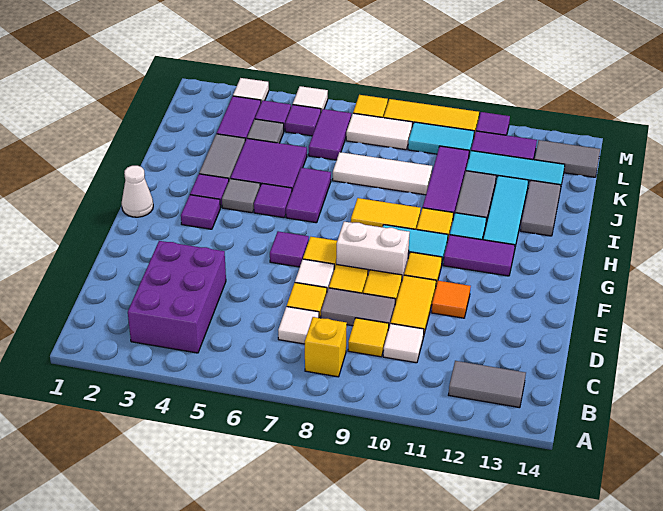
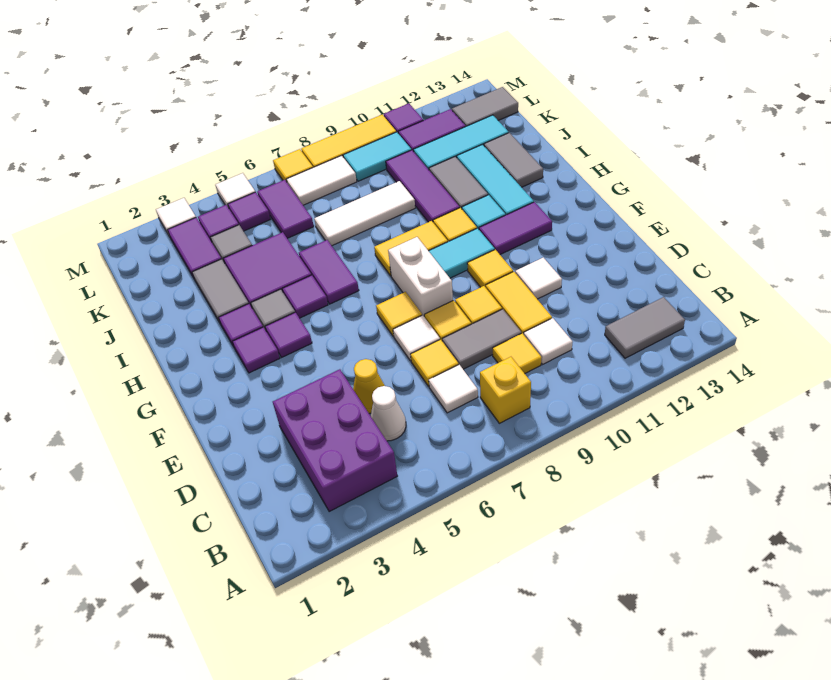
none -> yellow cone D5 level 1
orange tile E11 level 1 -> white tile E11 level 1
purple tile F6 level 1 -> purple tile G4 level 1
white brick F8:F9 level 1 -> white brick F8:G8 level 1
white cone G1 level 1 -> white cone C5 level 1

